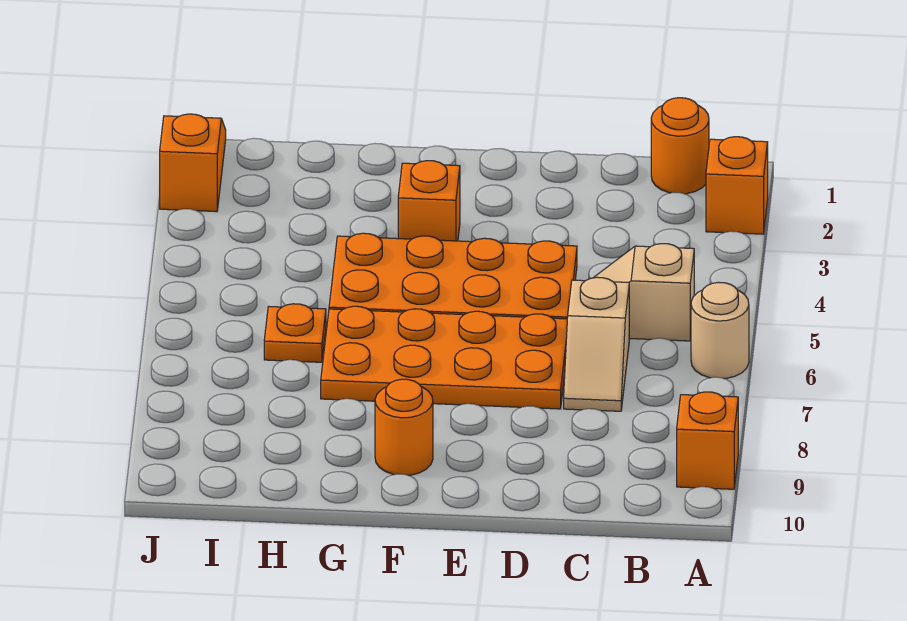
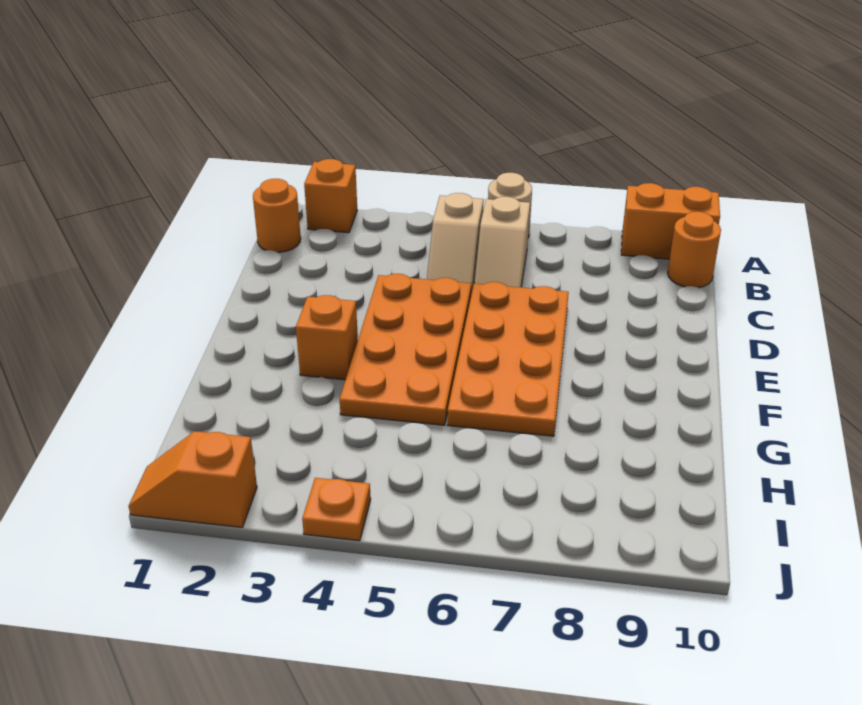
orange brick A9 level 1 -> orange brick A9:A10 level 1
tan slope C6:C7 level 1 top 6 -> tan slope B6:C6 level 1 top B
orange round brick F9 level 1 -> orange round brick B10 level 1
orange plate H6 level 1 -> orange plate J4 level 1

